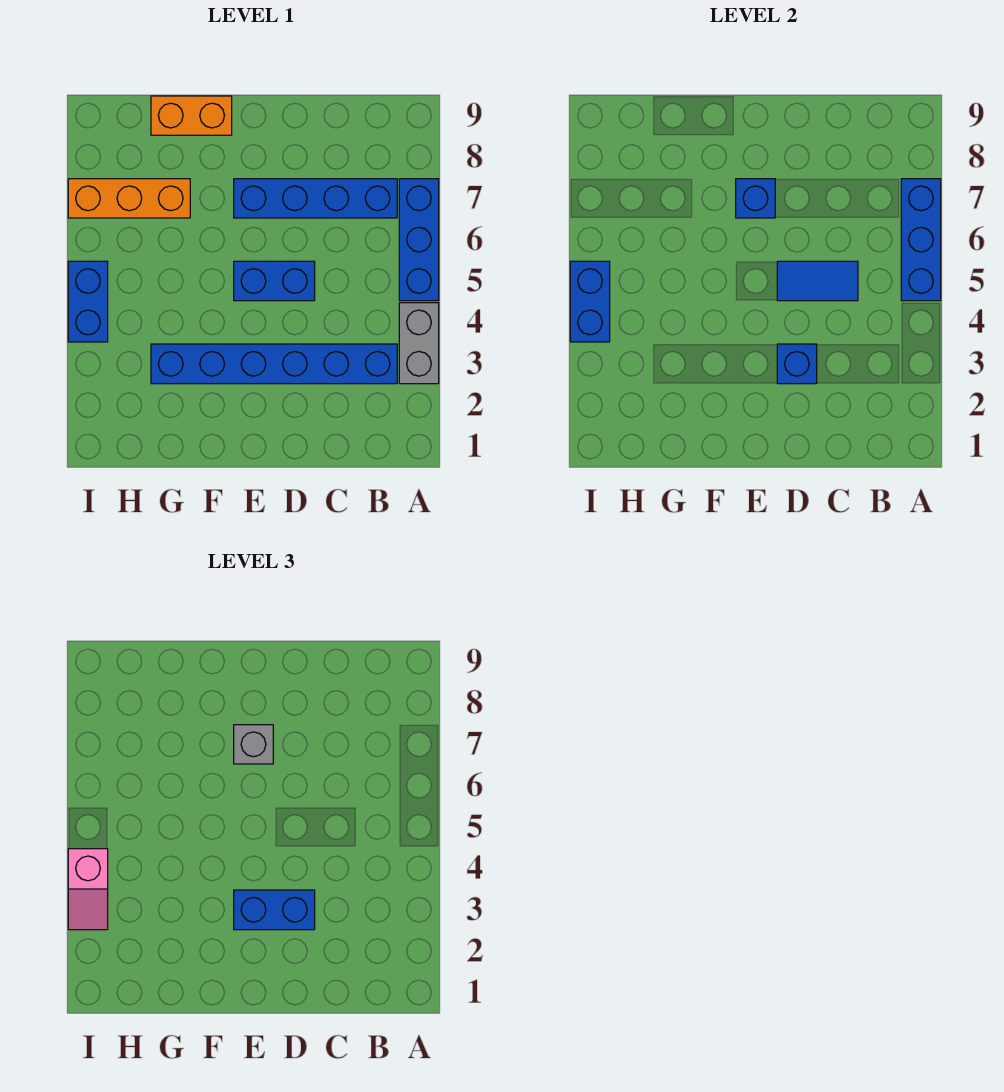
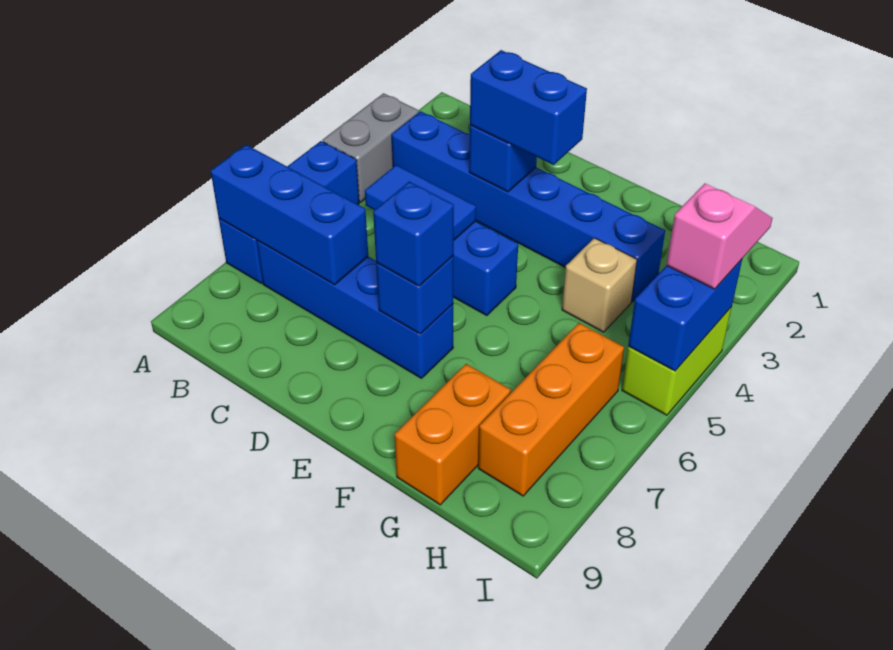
blue brick A5:A7 level 2 -> blue brick A7:C7 level 2
grey brick E7 level 3 -> blue brick E7 level 3
orange brick F9:G9 level 1 -> orange brick G8:G9 level 1
none -> tan brick G4 level 1
orange brick G7:I7 level 1 -> orange brick H6:H8 level 1
blue brick I4:I5 level 1 -> lime brick I4:I5 level 1

